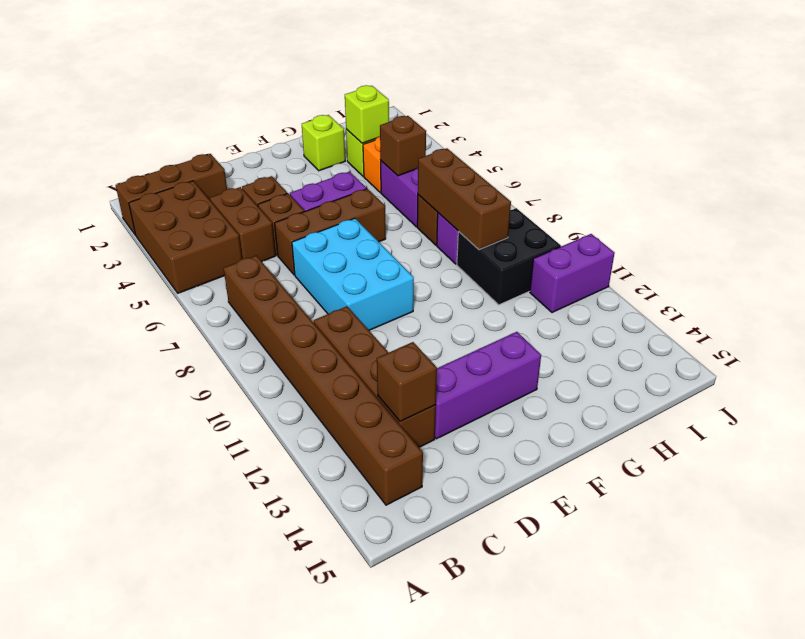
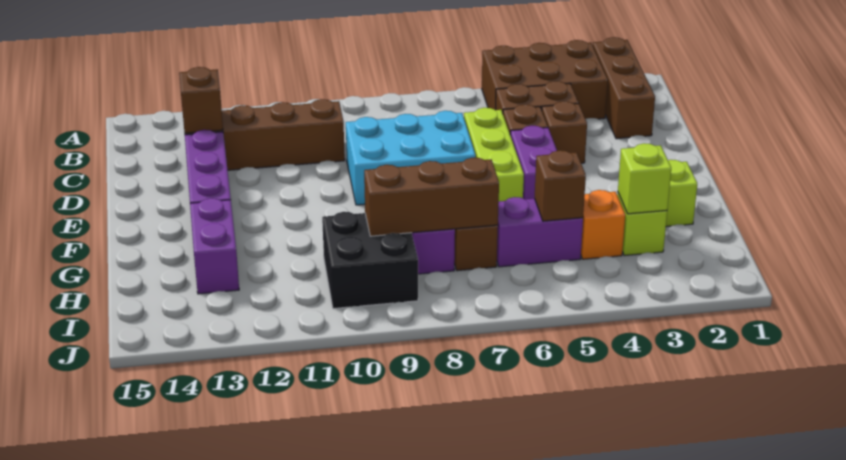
brown brick B7:B14 level 1 -> none
brown brick D6:F6 level 1 -> lime brick D6:F6 level 1
purple brick I11:J11 level 1 -> purple brick G13:H13 level 1

